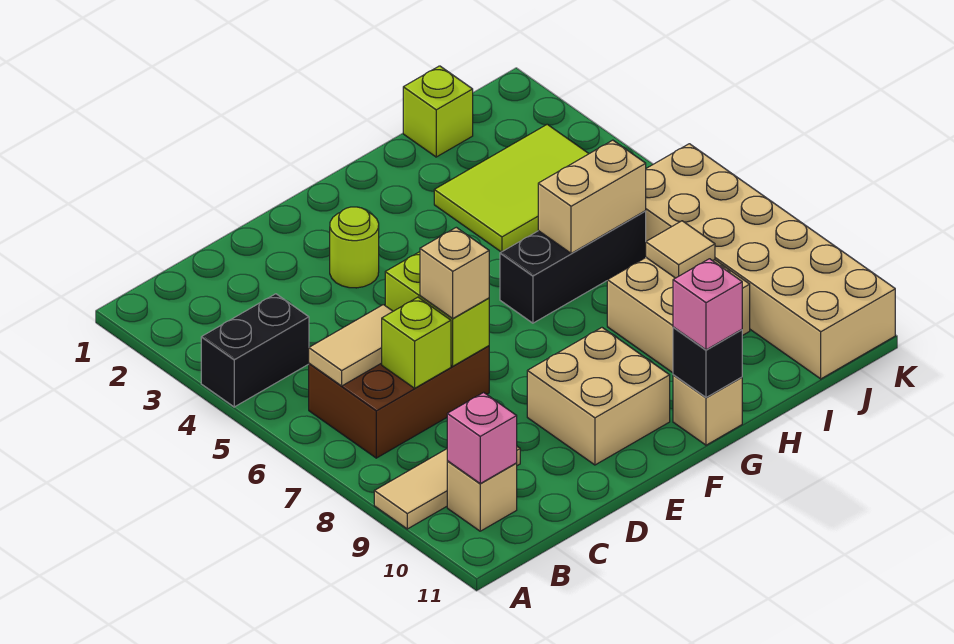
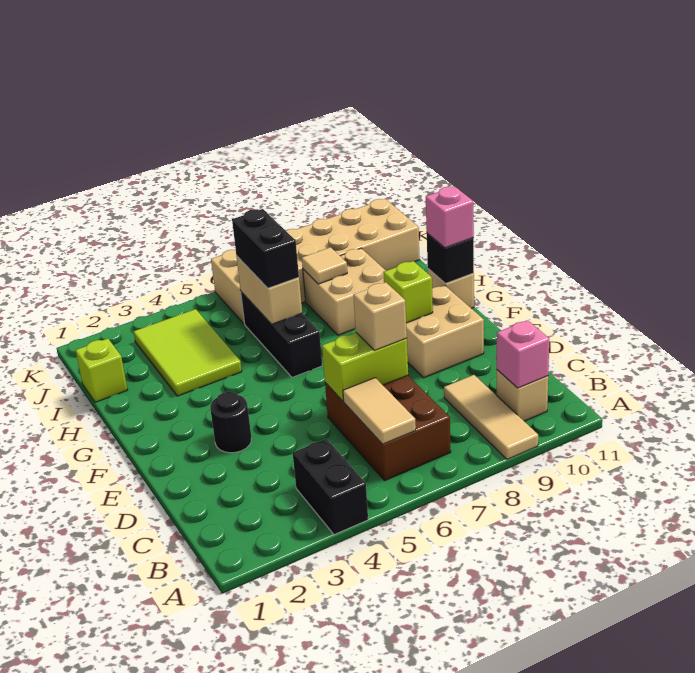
lime brick C7 level 2 -> lime brick F9 level 2
lime round brick E3 level 1 -> black round brick E3 level 1
none -> black brick H6:I6 level 3

